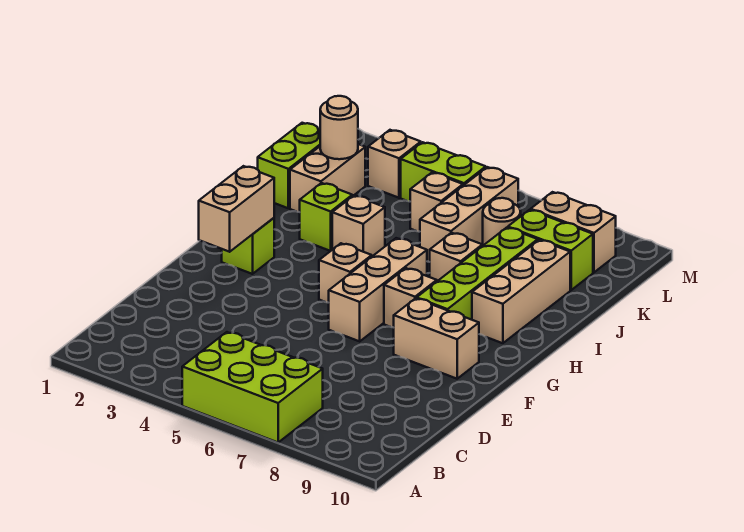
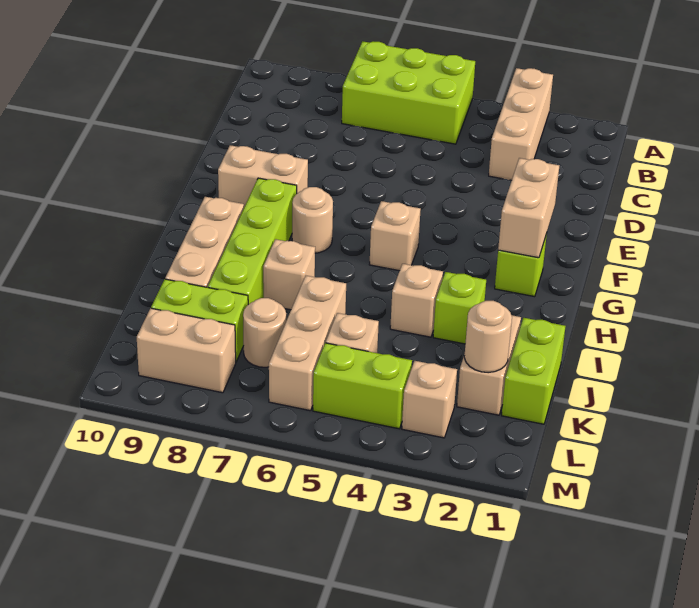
tan brick F6:H6 level 1 -> tan brick A3:C3 level 1
tan brick G7 level 1 -> tan round brick G7 level 1

